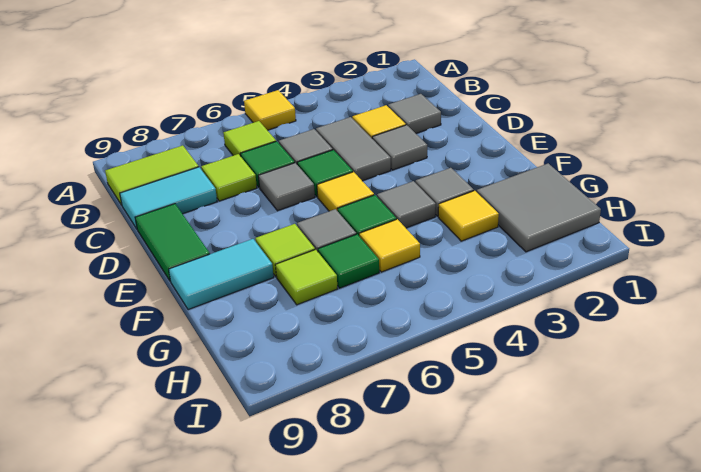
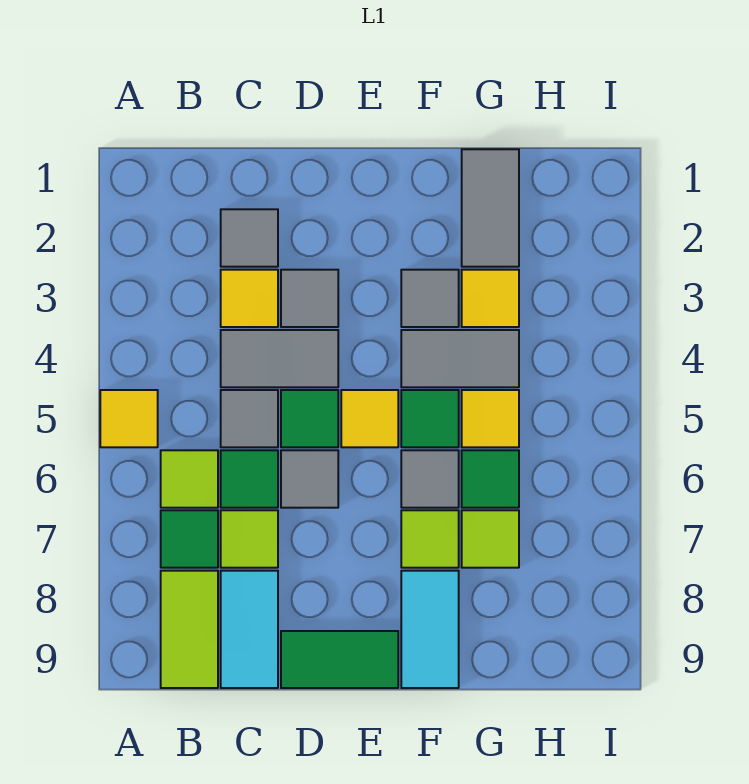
none -> green tile B7 level 1
grey tile F4 level 1 -> grey tile F4:G4 level 1
grey tile G1:H2 level 1 -> grey tile G1:G2 level 1

